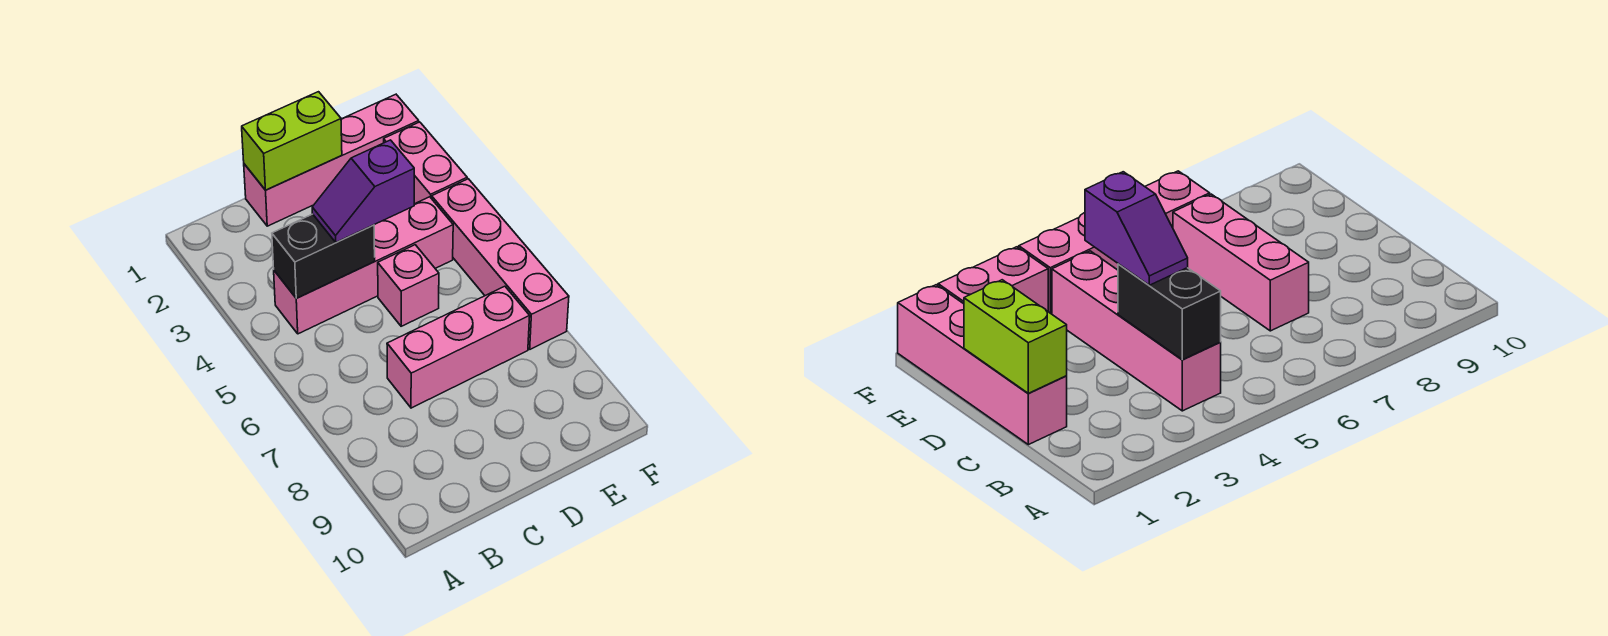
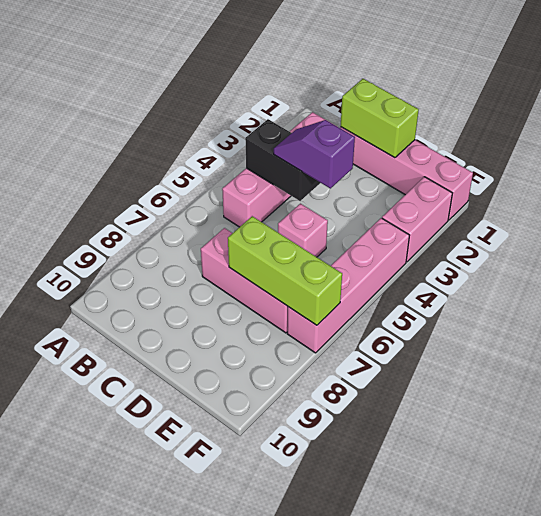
pink brick B4:E4 level 1 -> pink brick B2:B5 level 1
none -> lime brick D7:F7 level 2

